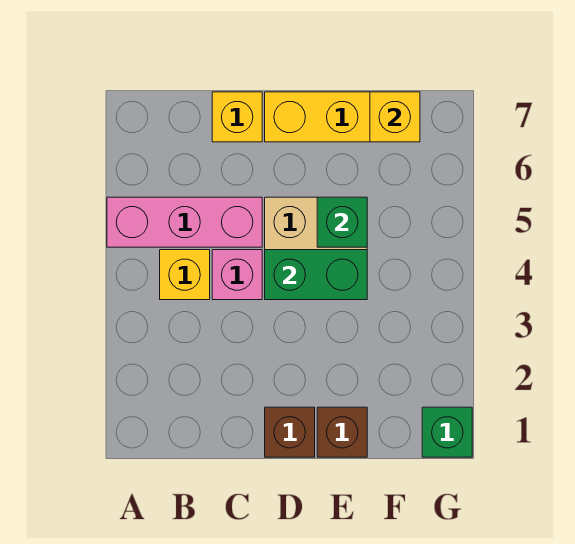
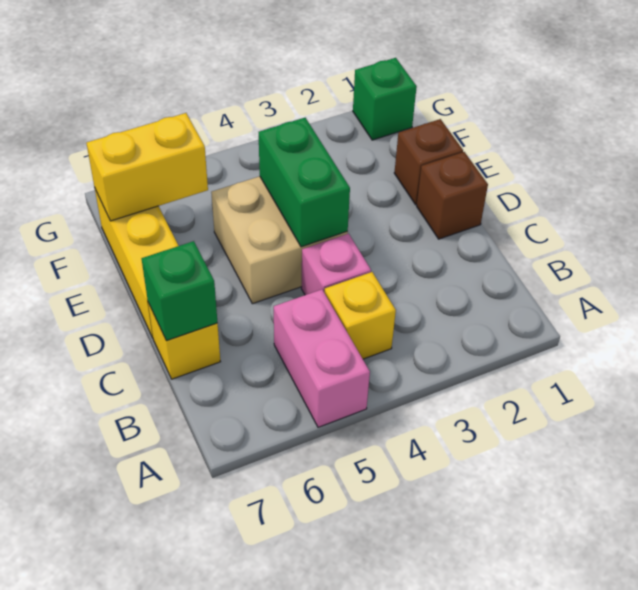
pink brick A5:C5 level 1 -> pink brick A5:B5 level 1
green brick E5 level 2 -> green brick C7 level 2
yellow brick F7 level 2 -> yellow brick F6:F7 level 2

